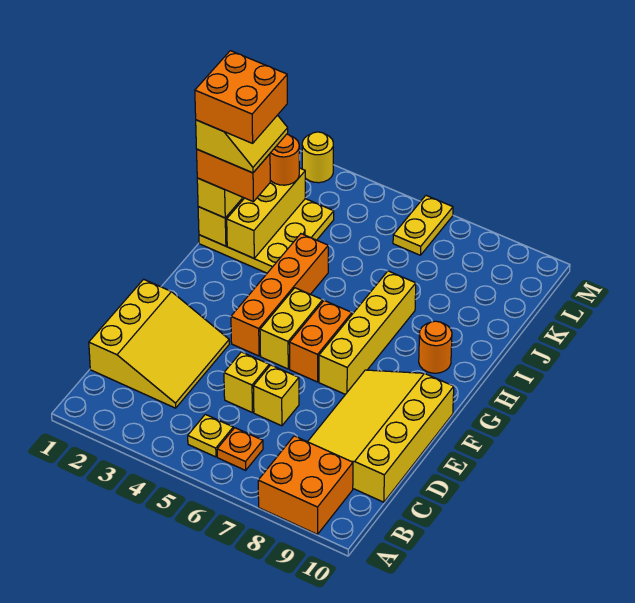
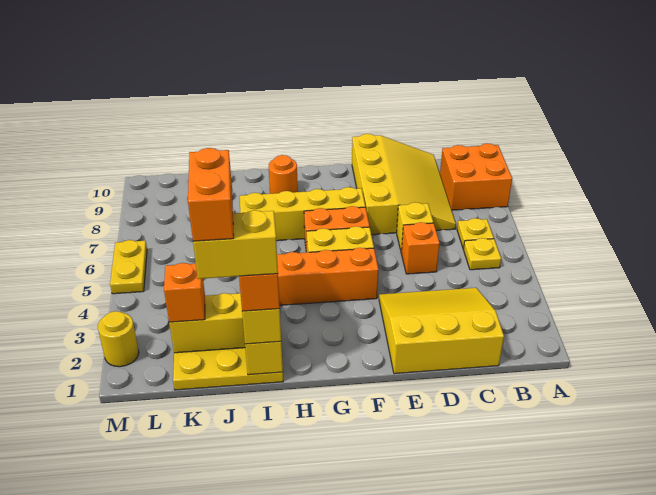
orange plate B6 level 1 -> yellow plate B6 level 1
yellow slope C8:F10 level 1 top 10 -> yellow slope C7:E10 level 1 top E
yellow brick D5 level 1 -> orange brick D5 level 1
orange brick I1:J2 level 6 -> orange brick J1:J2 level 6
orange round brick K2 level 3 -> orange brick K2 level 3
yellow plate L6:M6 level 1 -> yellow plate M5:M6 level 1

